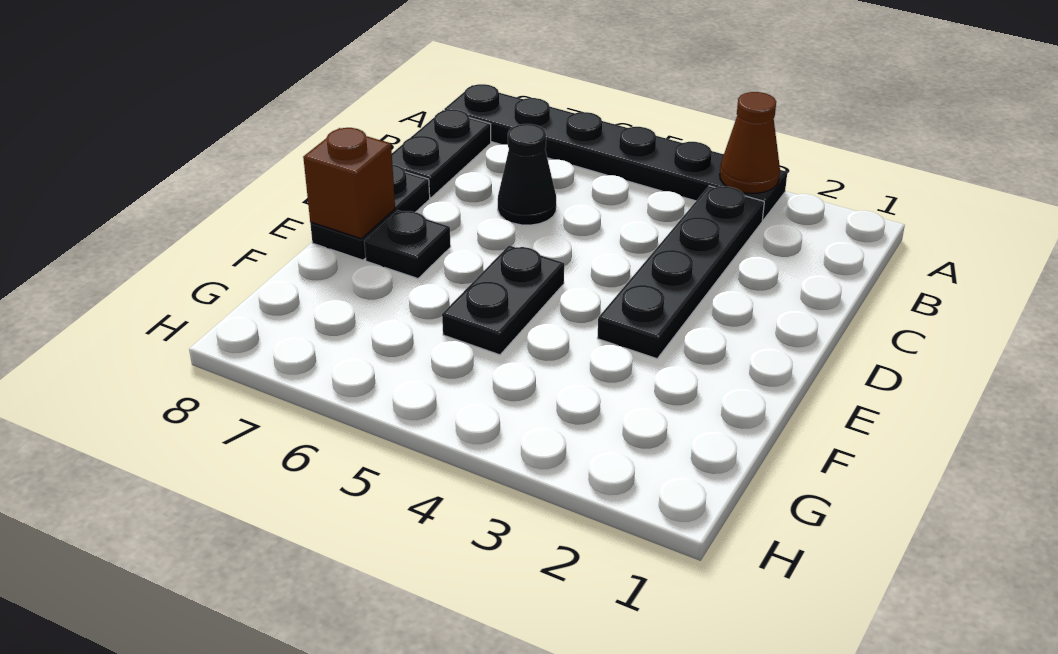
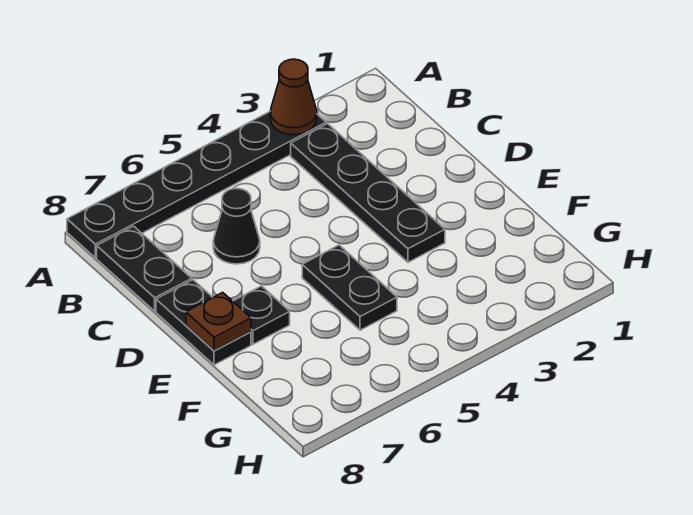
brown brick E8 level 2 -> brown plate E8 level 2

